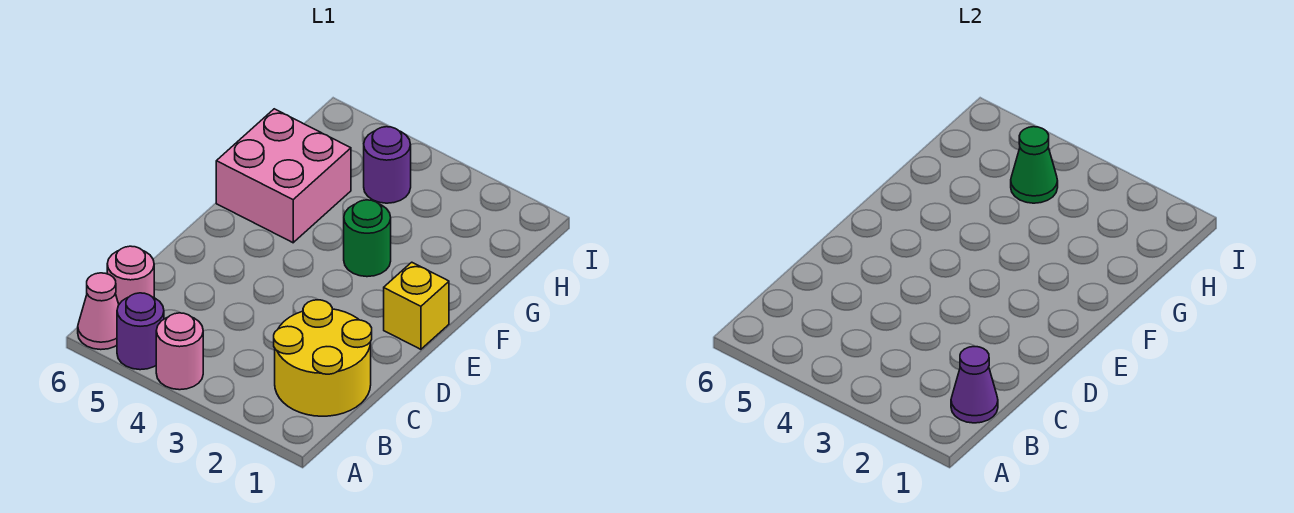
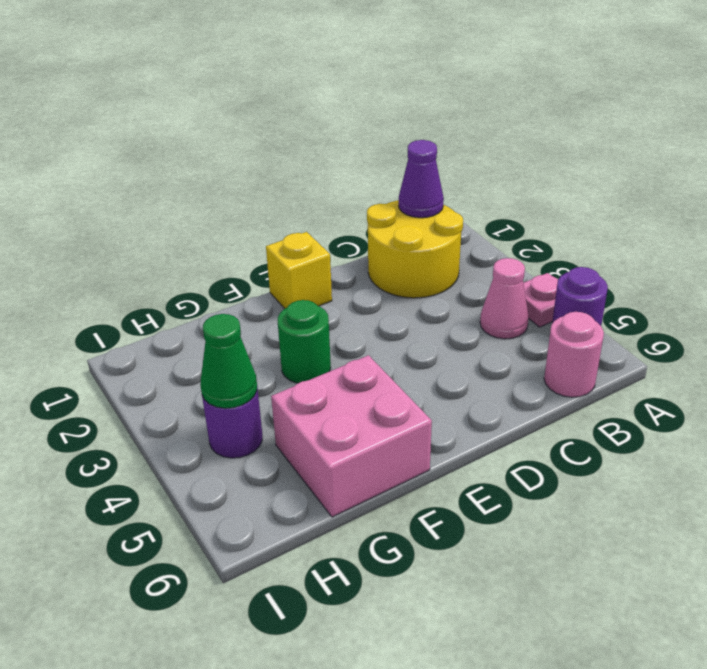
pink round brick A4 level 1 -> pink plate A4 level 1
pink cone A6 level 1 -> pink cone B4 level 1

